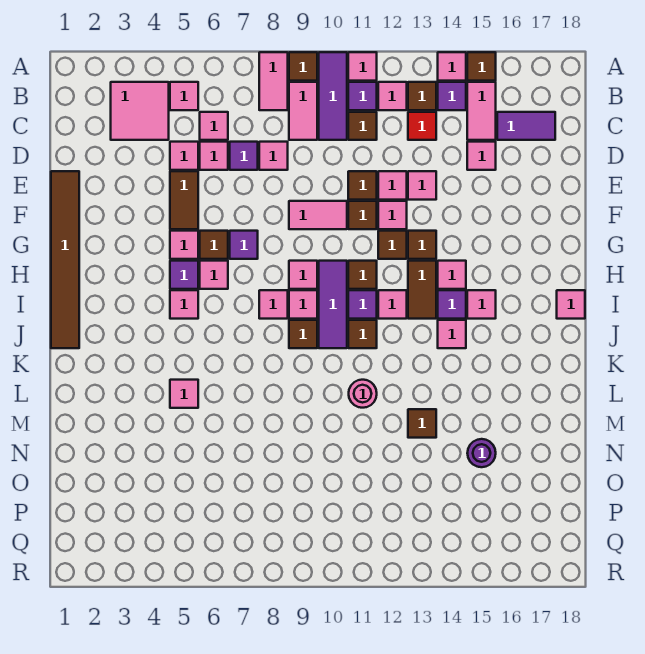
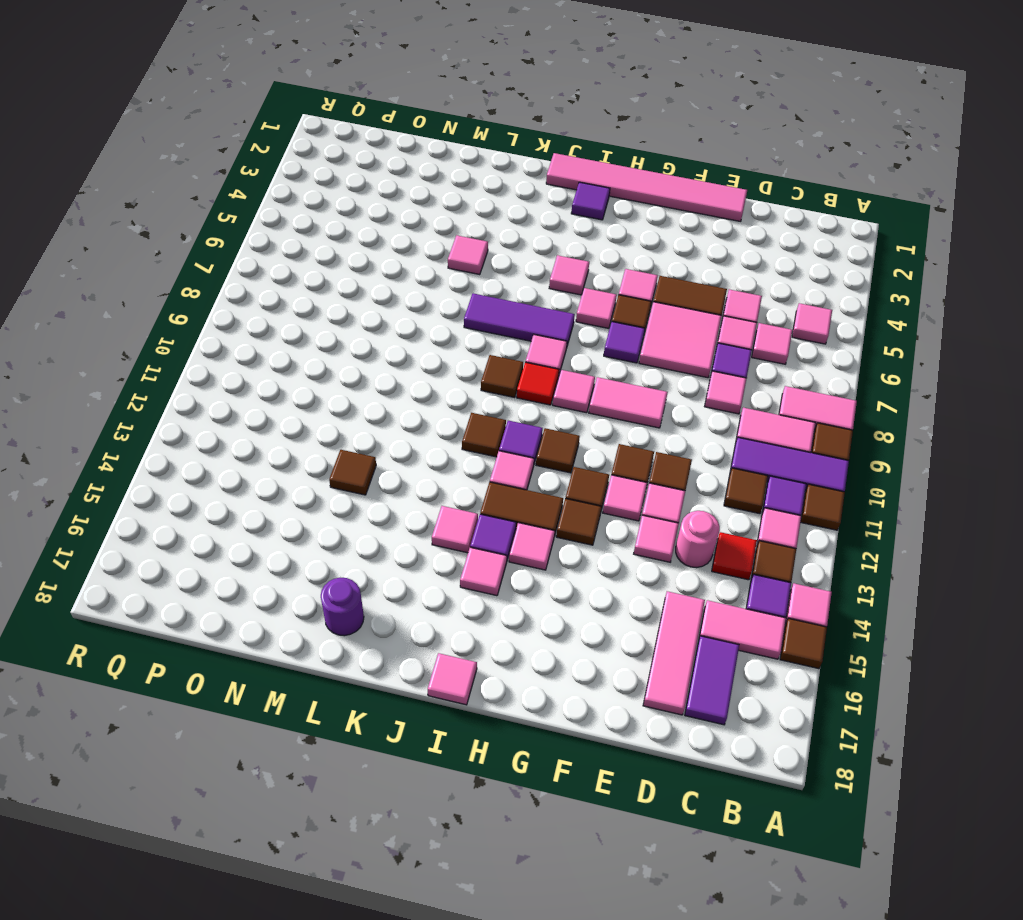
pink tile A11 level 1 -> brown tile A11 level 1
pink tile B3:C4 level 1 -> pink tile E6:F7 level 1
pink tile D15 level 1 -> pink tile D15:D17 level 1
brown tile E1:J1 level 1 -> pink tile E1:J1 level 1
pink tile F9:F10 level 1 -> pink tile F9:G9 level 1
purple tile H5 level 1 -> purple tile I2 level 1
purple tile H10:J10 level 1 -> purple tile I7:K7 level 1
pink tile I9 level 1 -> red tile I9 level 1
pink round brick L11 level 1 -> pink round brick D13 level 1
purple round brick N15 level 1 -> purple round brick L17 level 1

